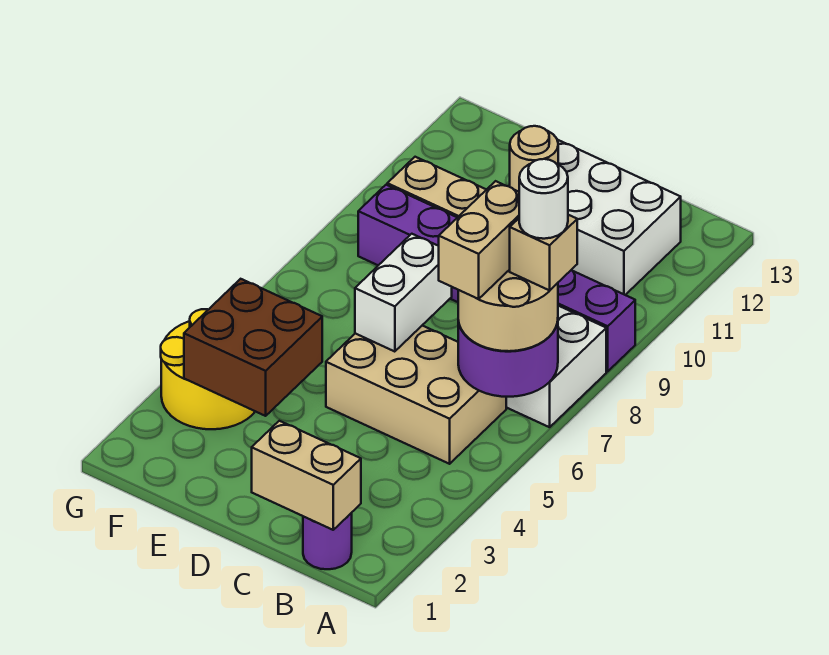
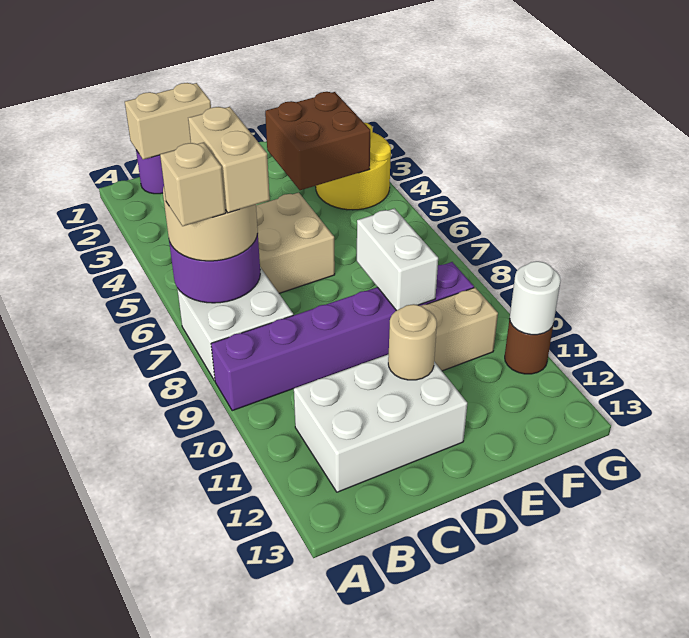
white round brick A7 level 5 -> white round brick G11 level 2
white brick D6:D7 level 2 -> white brick E8:E9 level 2
none -> brown round brick G11 level 1

